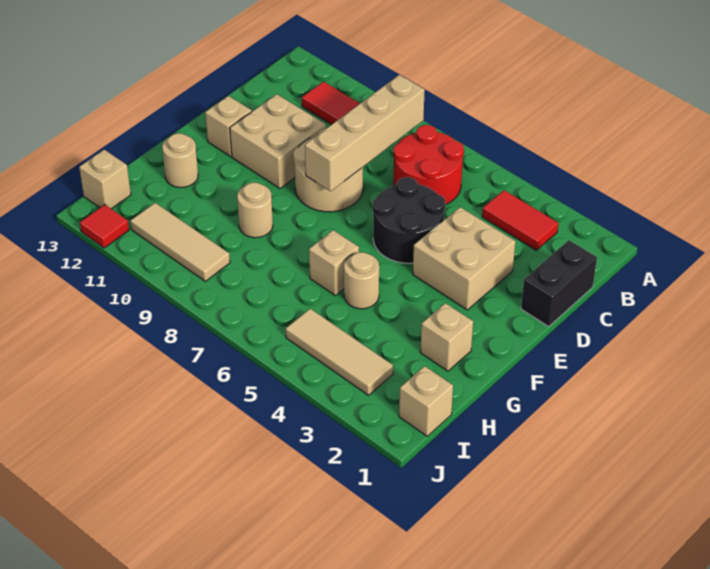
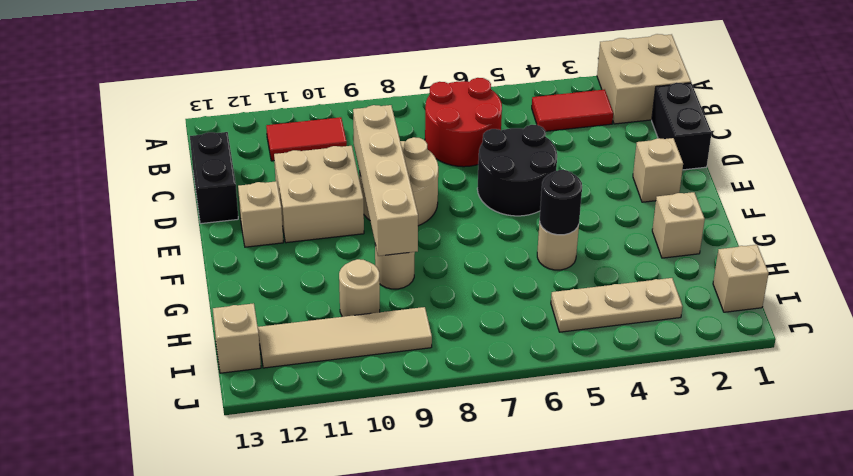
tan brick B8:E8 level 2 -> tan brick D9:G9 level 2
none -> black brick C13:D13 level 1
tan brick D3:E4 level 1 -> tan brick A1:B2 level 1
none -> black round brick G5 level 2
tan brick G6 level 1 -> tan brick E2 level 1
tan round brick G12 level 1 -> tan round brick H10 level 1
tan tile I3:I5 level 1 -> tan plate I3:I5 level 1
tan tile I9:I11 level 1 -> tan tile I9:I12 level 1
red tile J12 level 1 -> none

